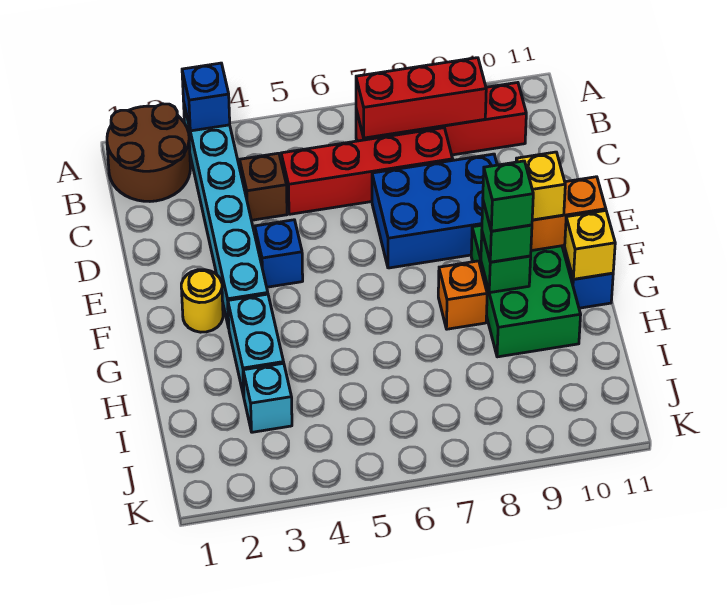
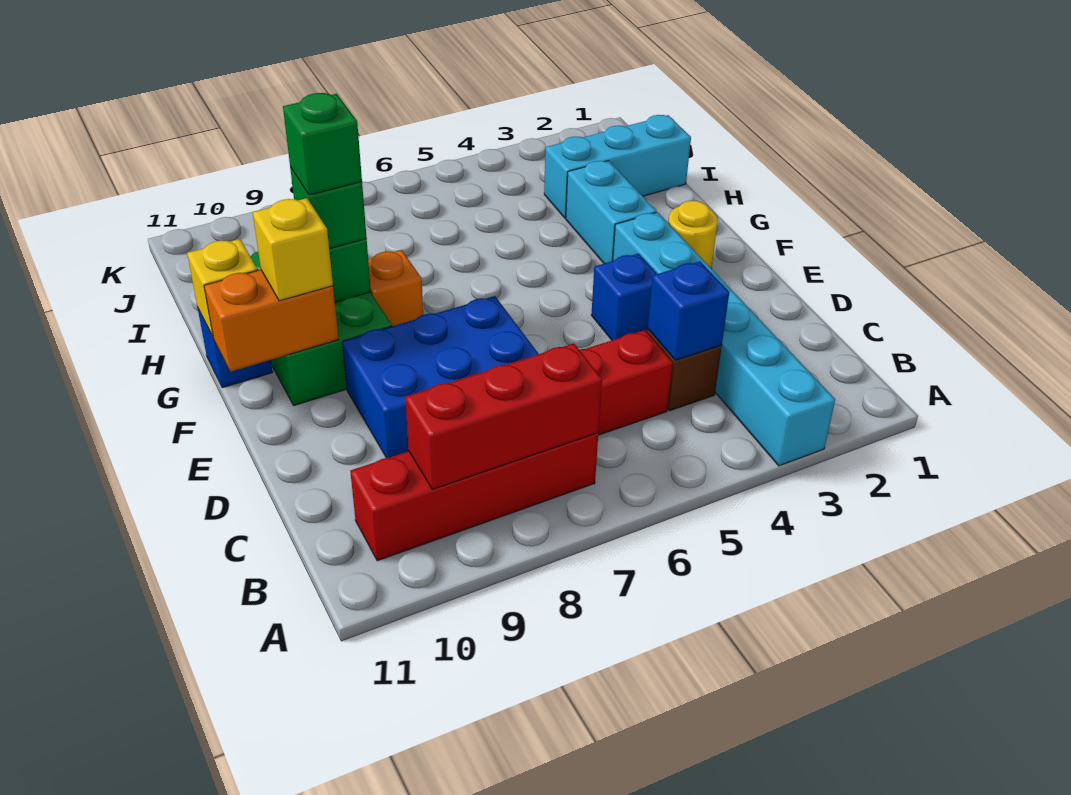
brown round brick A1:B2 level 1 -> none
blue brick A3 level 2 -> blue brick C4 level 2
cyan brick I3 level 1 -> cyan brick I1:I3 level 1

